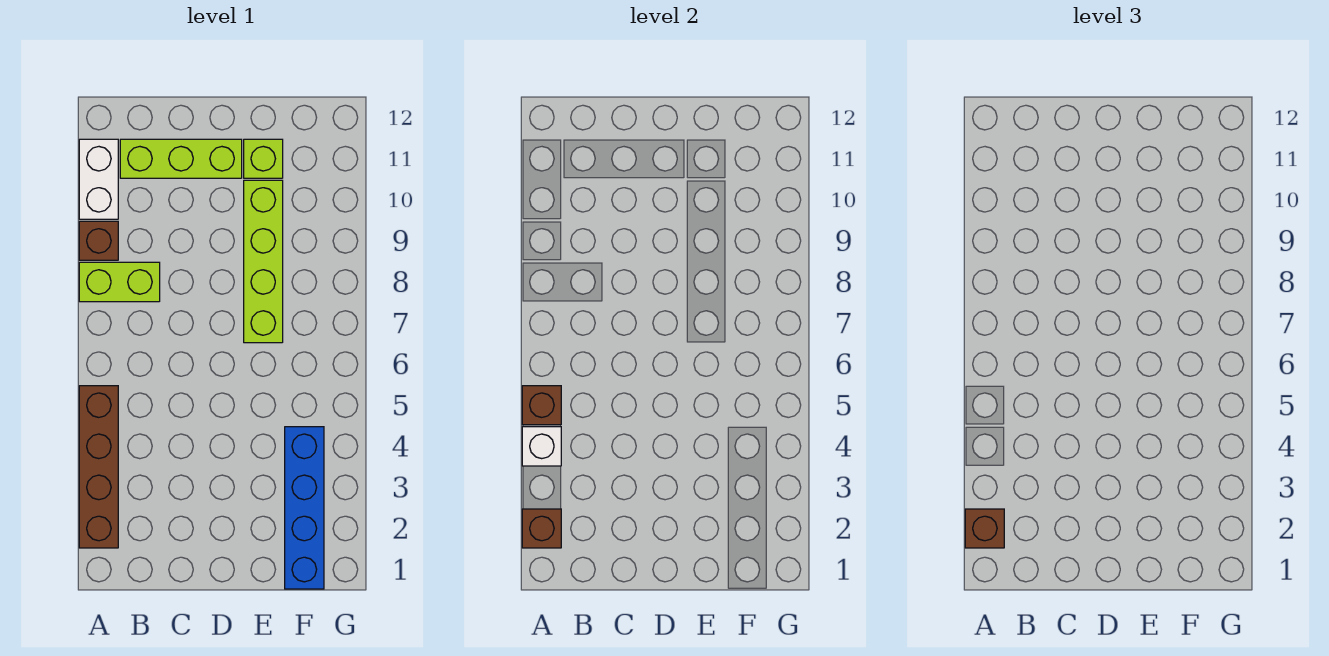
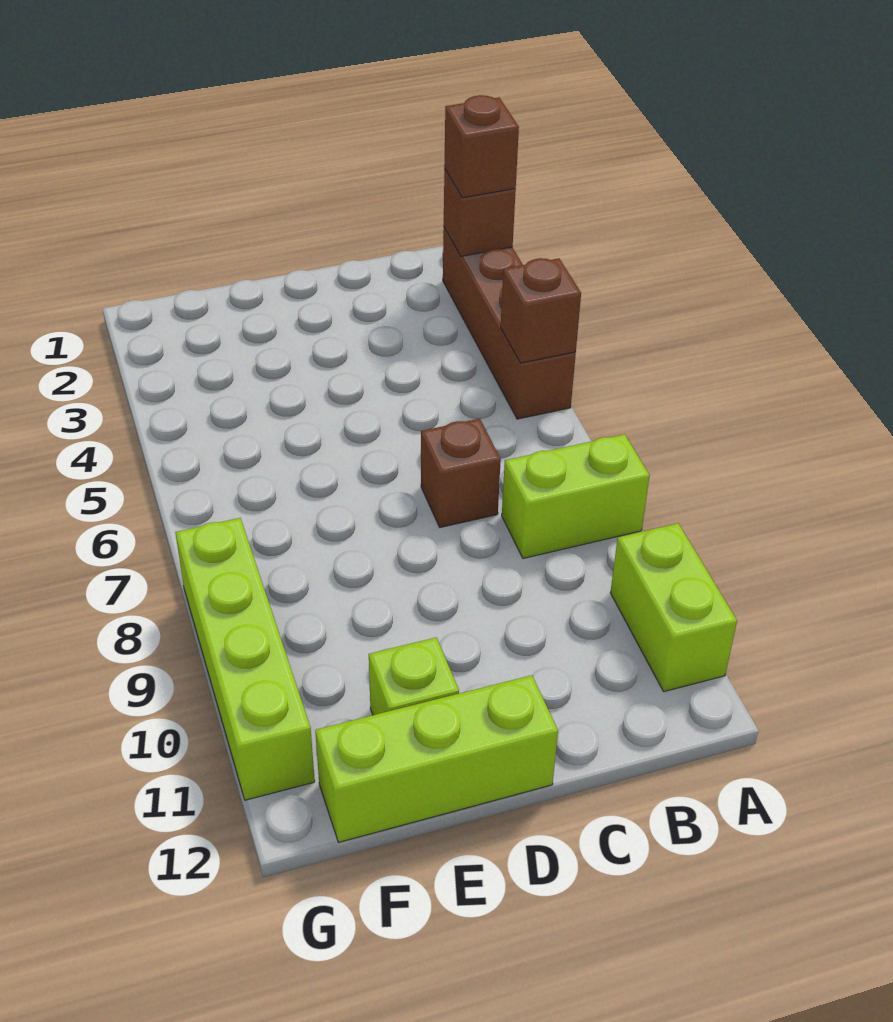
white brick A4 level 2 -> none
brown brick A9 level 1 -> brown brick C7 level 1
white brick A10:A11 level 1 -> lime brick A10:A11 level 1
lime brick B11:D11 level 1 -> lime brick D12:F12 level 1
lime brick E7:E10 level 1 -> lime brick G8:G11 level 1
blue brick F1:F4 level 1 -> none

